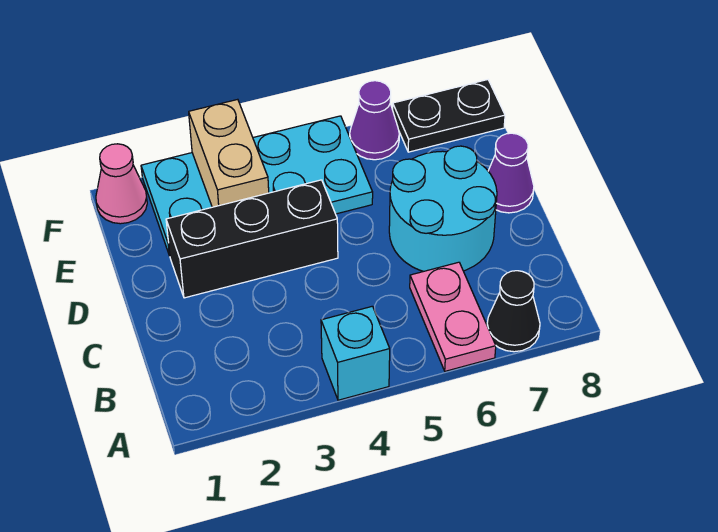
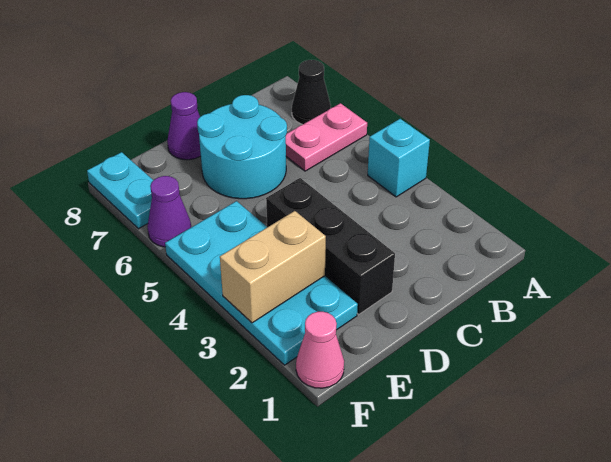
black plate F7:F8 level 1 -> cyan plate F7:F8 level 1

